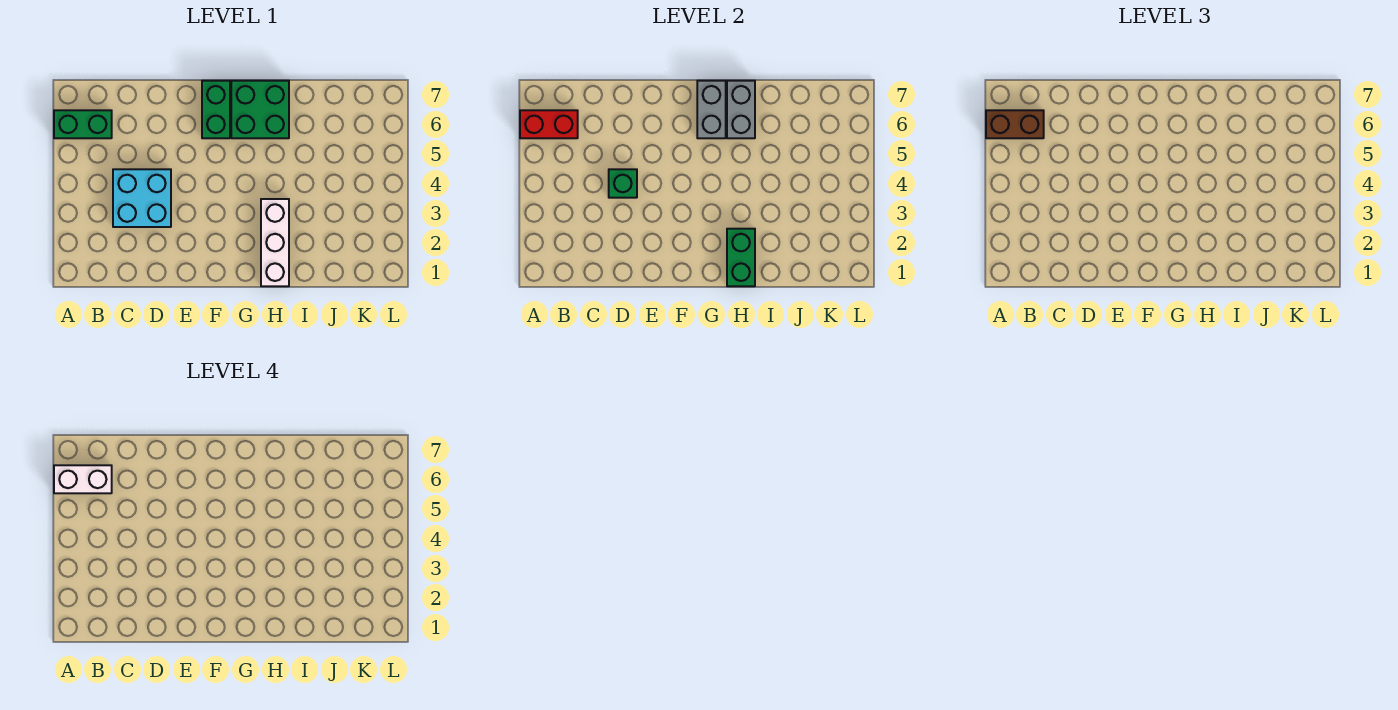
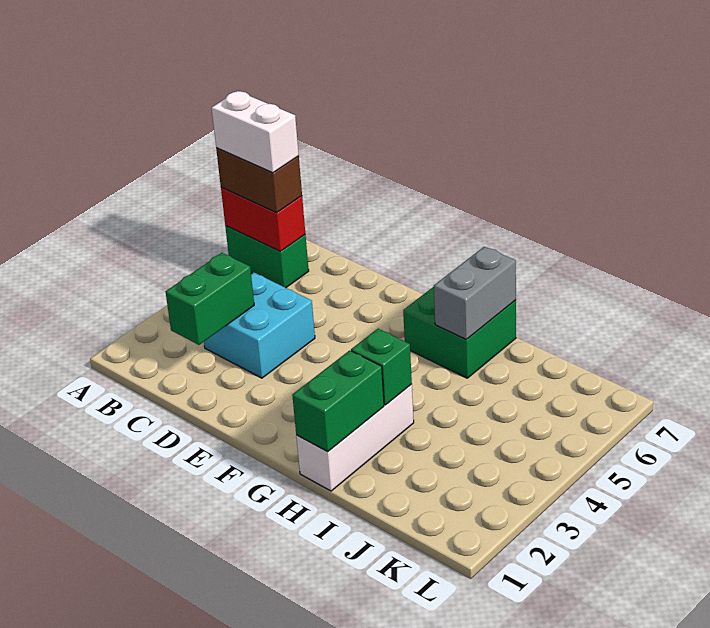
green brick D4 level 2 -> green brick H3 level 2
green brick F6:F7 level 1 -> green brick C2:C3 level 2
grey brick G6:G7 level 2 -> none

